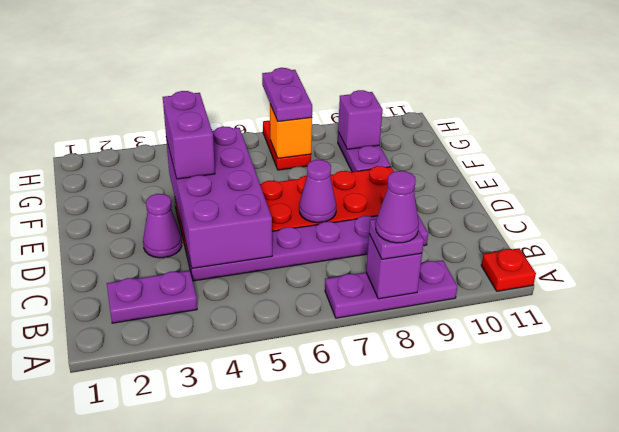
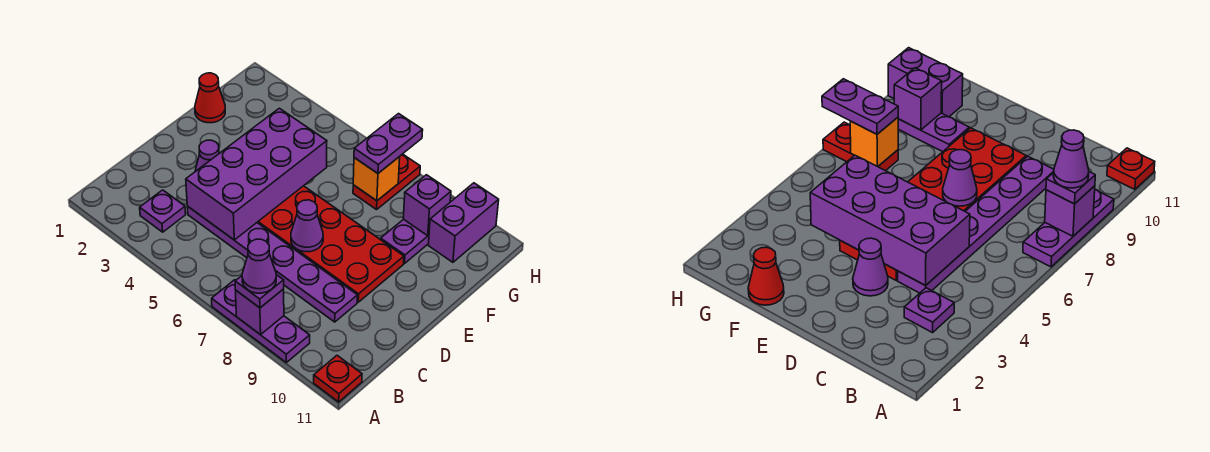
purple plate B2:B3 level 1 -> purple plate B3 level 1
purple brick E4:F4 level 3 -> purple brick G10:H10 level 1
none -> red cone F1 level 1

